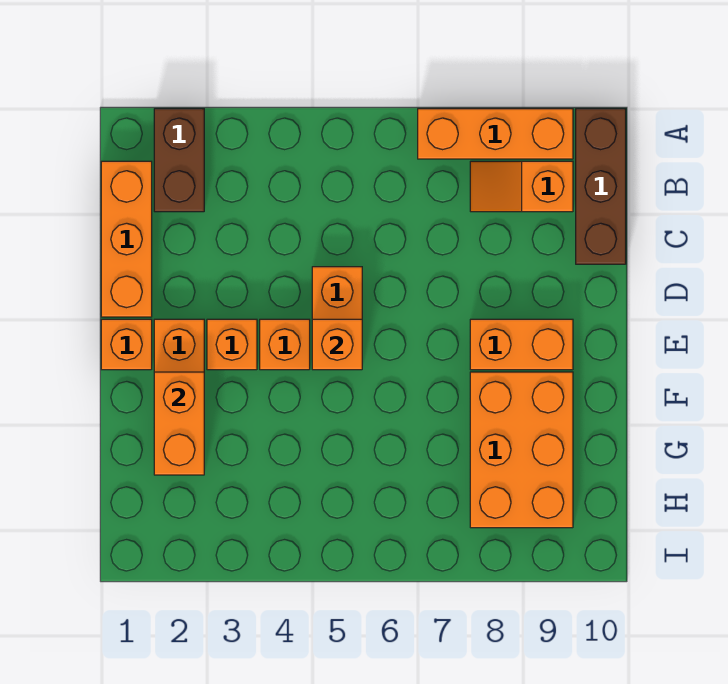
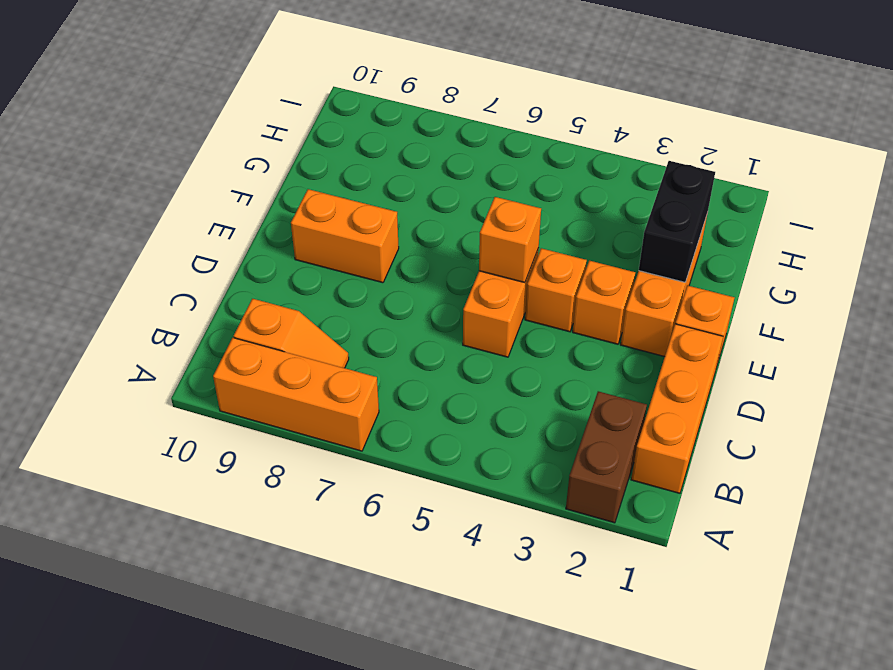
brown brick A10:C10 level 1 -> none
orange brick F2:G2 level 2 -> black brick F2:G2 level 2
orange brick F8:H9 level 1 -> none

